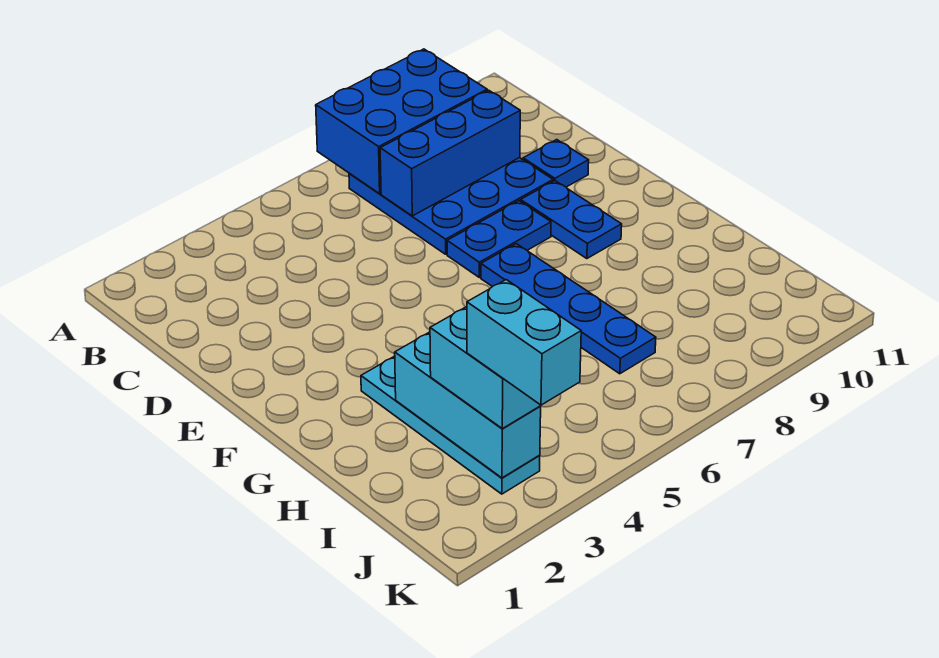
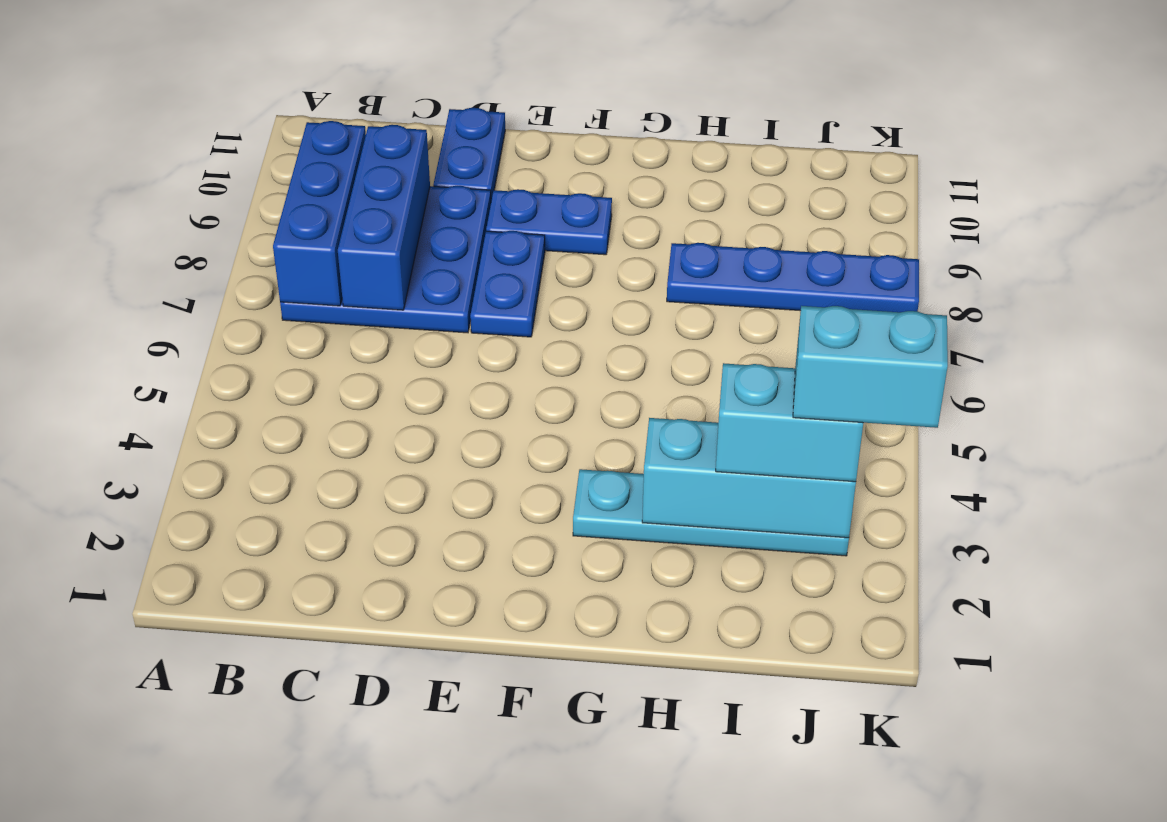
blue brick A7:B9 level 2 -> blue brick B7:B9 level 2
blue plate D10 level 1 -> blue plate D10:D11 level 1
blue plate F7:I7 level 1 -> blue plate H8:K8 level 1

